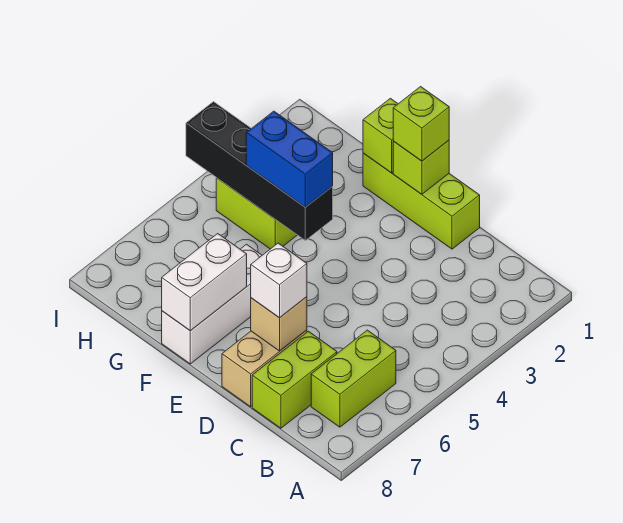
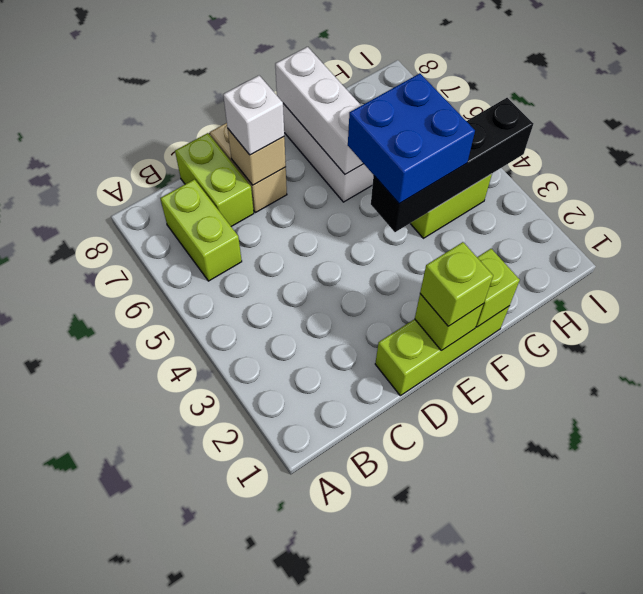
blue brick F4:G4 level 3 -> blue brick F4:G5 level 3
white brick F7:F8 level 2 -> white brick F6:F8 level 2

